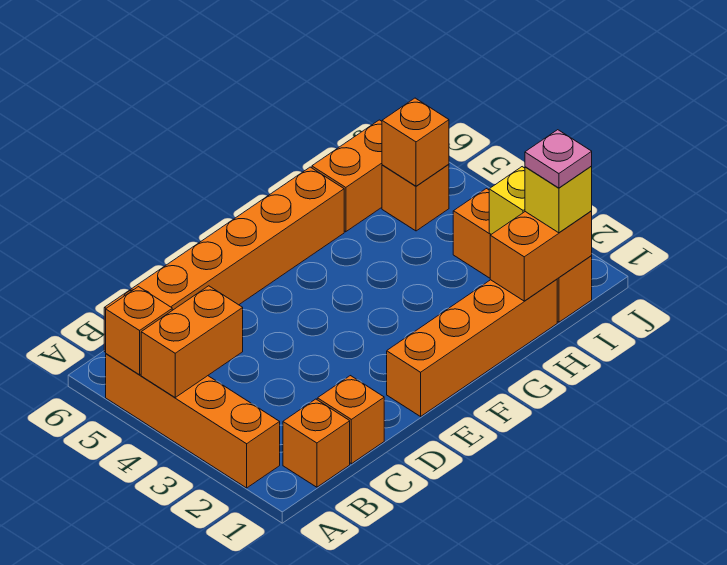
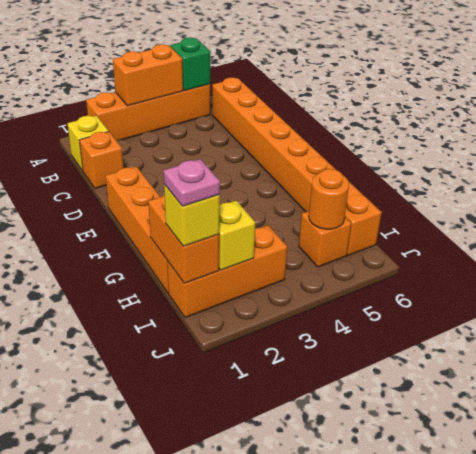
orange brick A4:B4 level 2 -> orange brick A3:A4 level 2
orange brick A5 level 2 -> green brick A5 level 2
orange brick B1 level 1 -> yellow brick B1 level 1
orange brick I5 level 2 -> orange round brick I5 level 2

